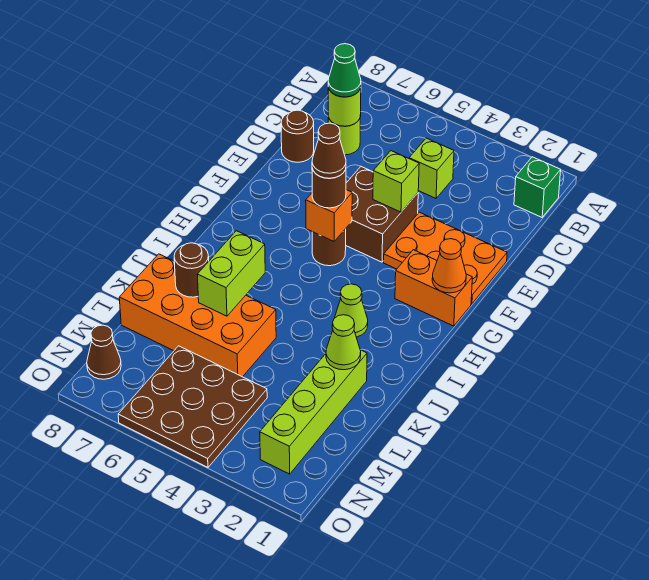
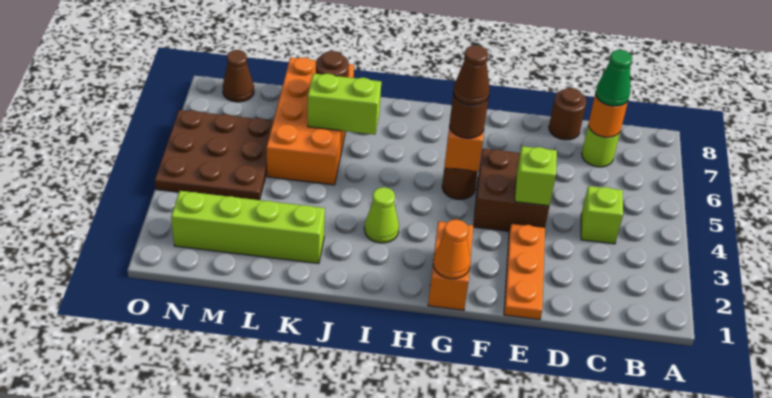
green brick B1 level 1 -> none
lime round brick C7 level 2 -> orange round brick C7 level 2
orange plate E1:F3 level 1 -> orange plate E1:E3 level 1
lime cone K2 level 2 -> none

